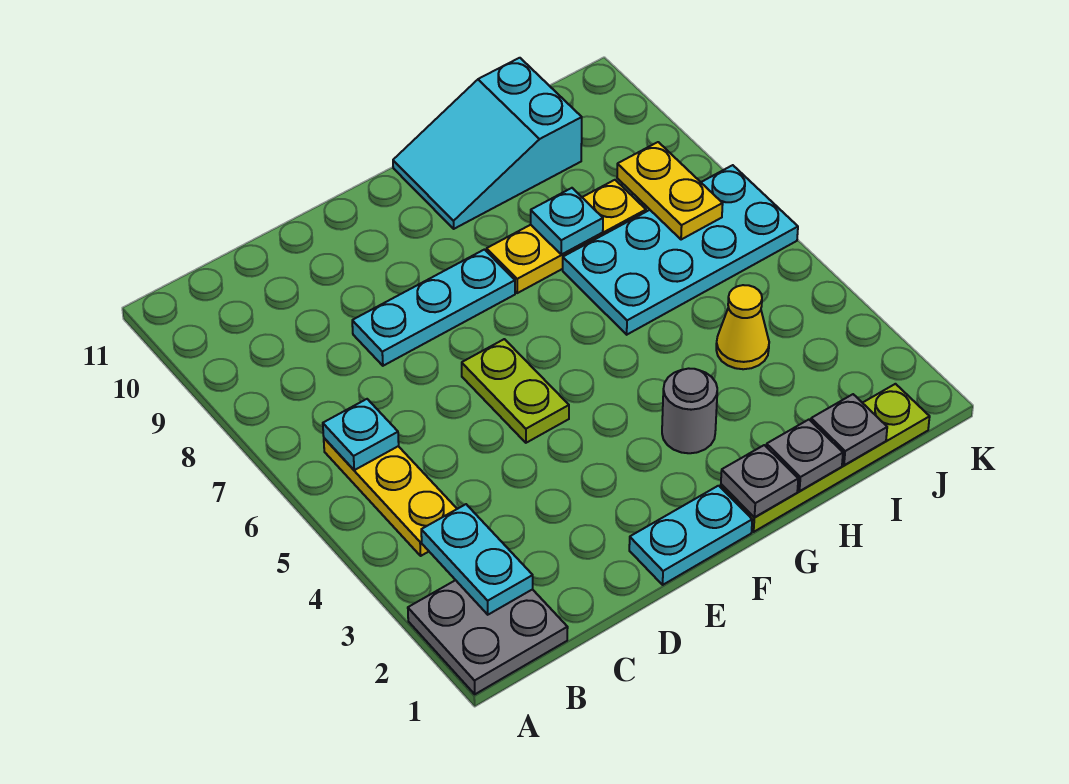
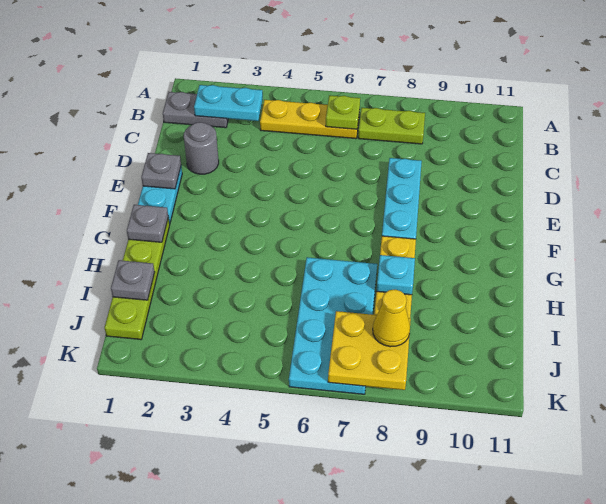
grey plate A1:B2 level 1 -> grey plate B1:B2 level 1
cyan plate B6 level 2 -> lime plate B6 level 2
lime plate E5:E6 level 1 -> lime plate B7:B8 level 1
grey round brick G3 level 1 -> grey round brick D2 level 1
cyan slope G10:I11 level 1 top I -> none
grey plate H1 level 2 -> grey plate E1 level 2
yellow cone I4 level 1 -> yellow cone J8 level 3
yellow plate J7:J8 level 2 -> yellow plate J7:K8 level 2

